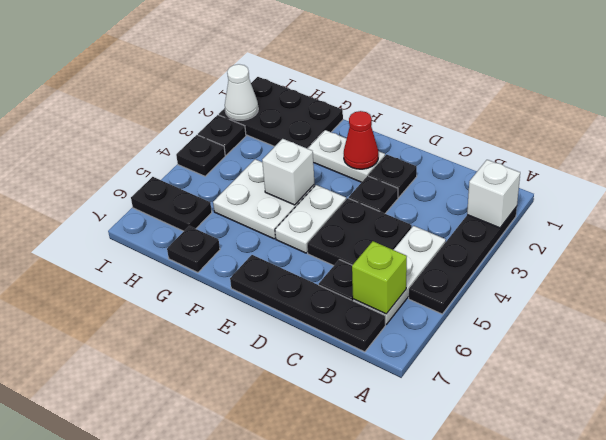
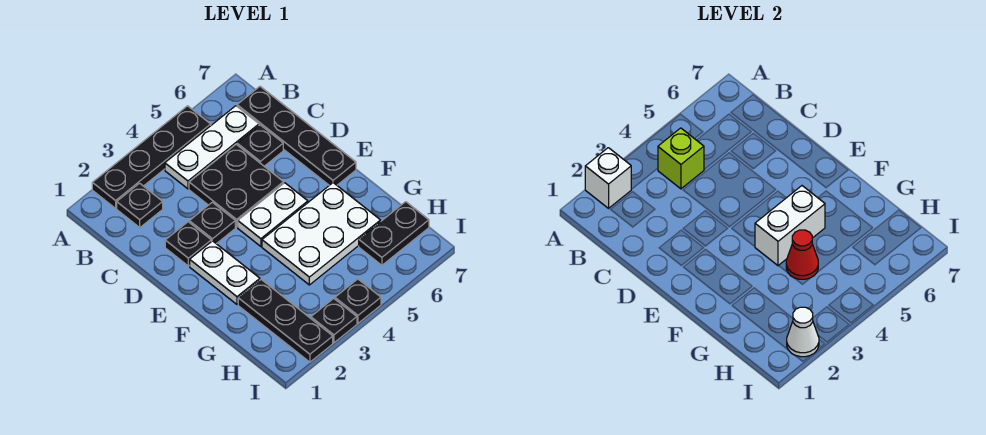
lime brick B6 level 2 -> lime brick B4 level 2
red cone E2 level 2 -> red cone G4 level 2
white plate F4:G5 level 1 -> white plate F4:G6 level 1
white brick F4 level 2 -> white brick F4:F5 level 2
black plate G1:I2 level 1 -> black plate G2:I2 level 1
black plate G7 level 1 -> black plate B2 level 1
black plate H6:I6 level 1 -> black plate H6:H7 level 1

